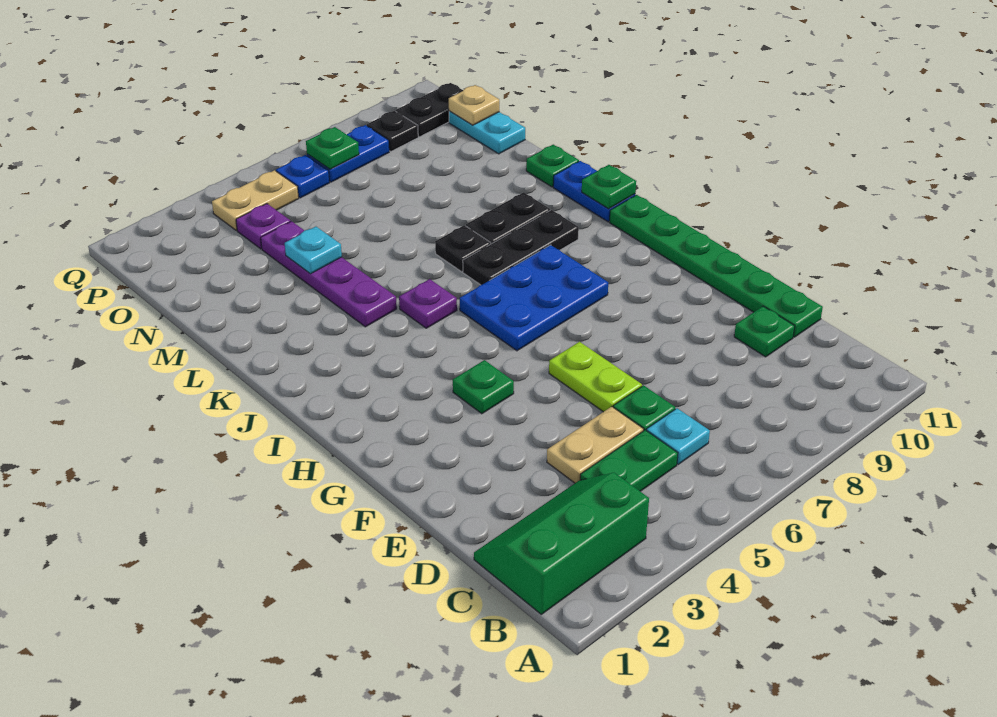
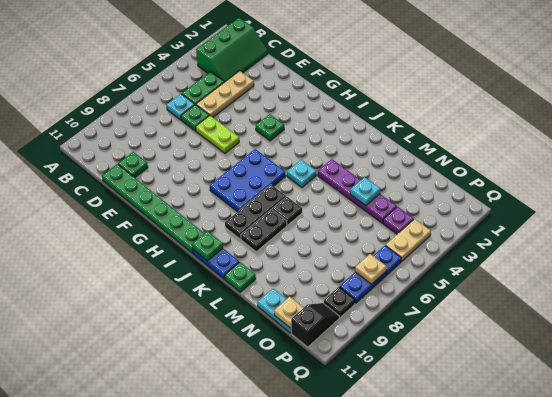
tan plate D4:D5 level 1 -> tan plate D3:D5 level 1
purple plate J5 level 1 -> cyan plate J5 level 1
green plate P7 level 2 -> tan plate P7 level 2
black plate P10:P11 level 1 -> black slope P10:P11 level 1 top 11

